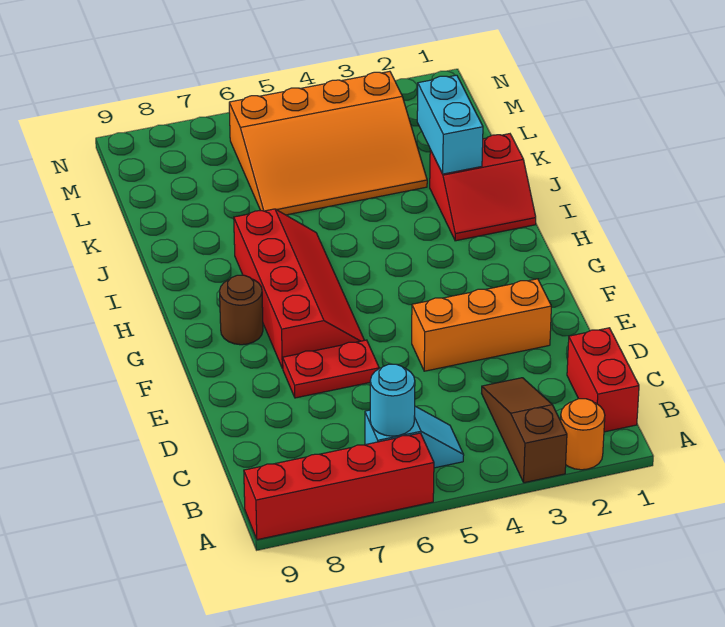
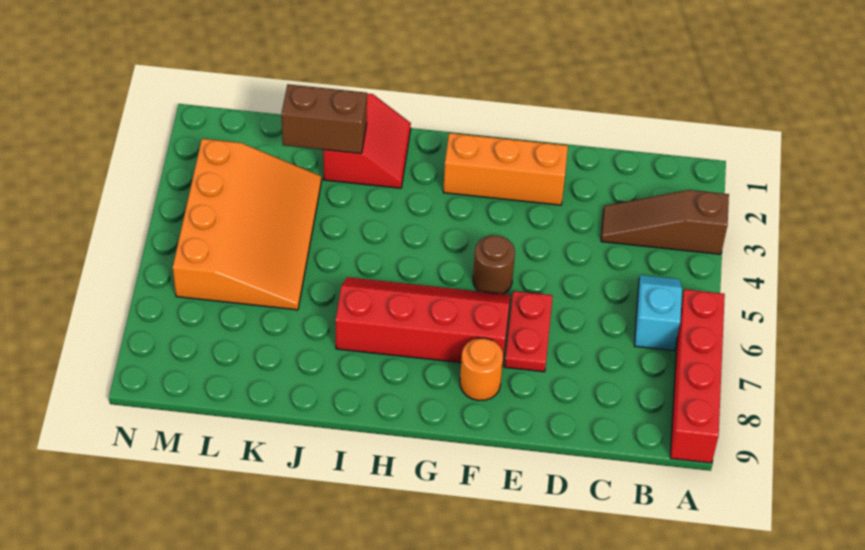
orange round brick A2 level 1 -> orange round brick F8 level 1
red brick B1:C1 level 1 -> none
cyan round brick B6 level 2 -> none
orange brick E2:E4 level 1 -> orange brick E2:G2 level 1
brown round brick G8 level 1 -> brown round brick F5 level 1
cyan brick J2:K2 level 2 -> brown brick J2:K2 level 2

